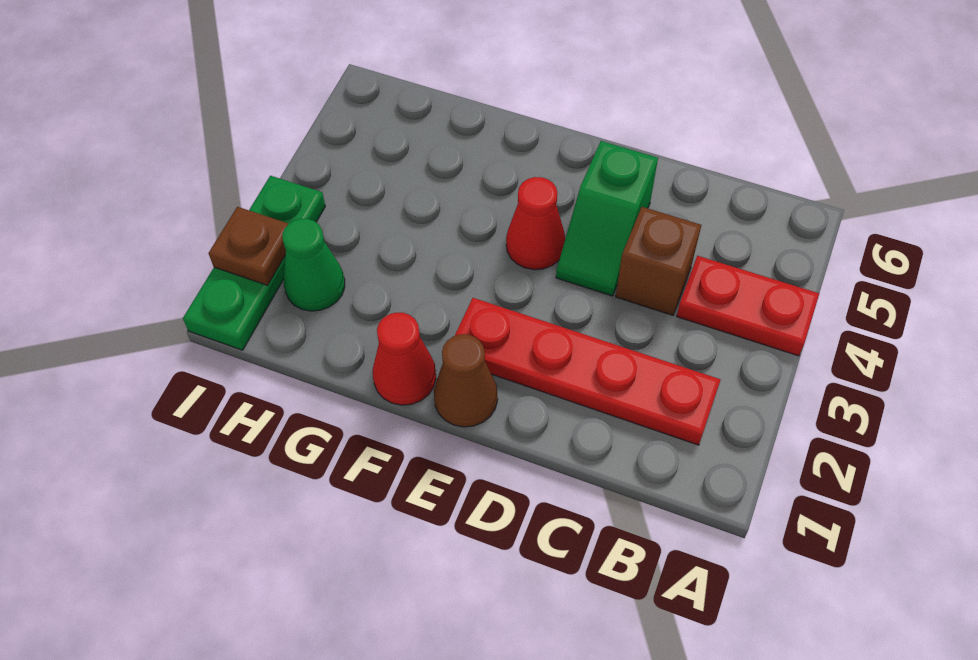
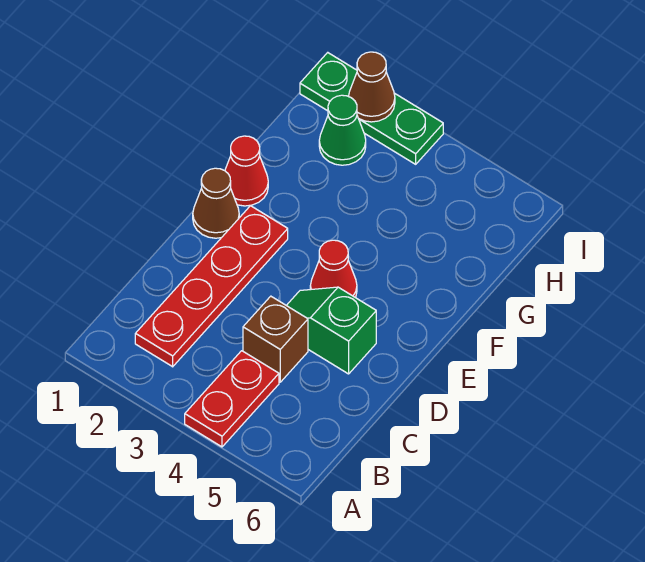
brown plate I2 level 2 -> brown cone I2 level 2

